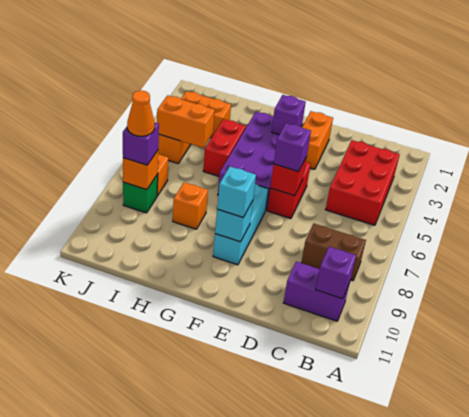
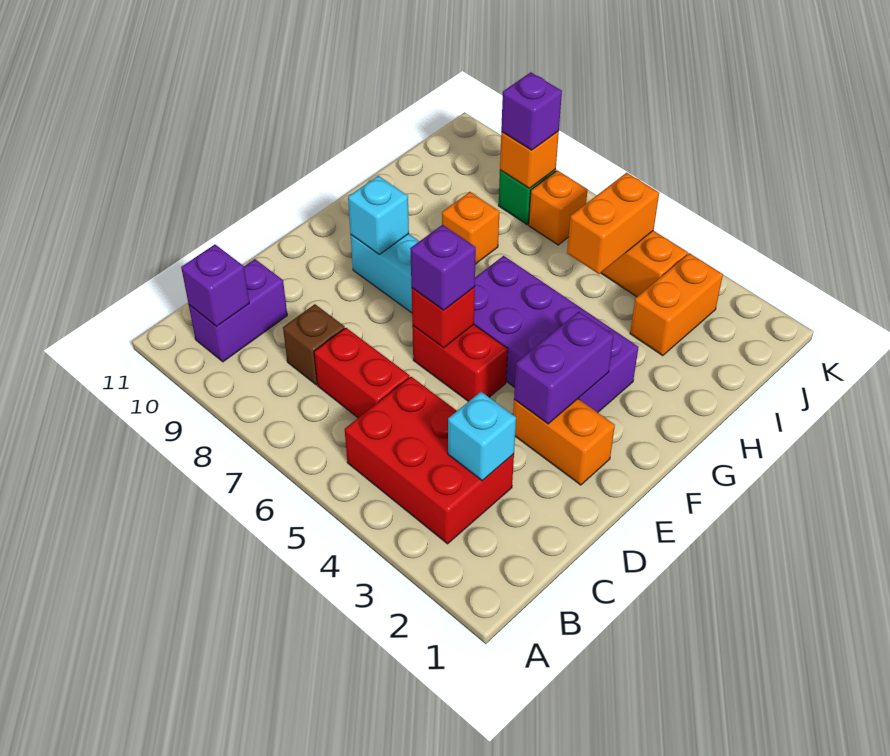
brown brick B8:C8 level 1 -> brown brick C8 level 1
purple brick F3 level 2 -> purple brick E3:F3 level 2
cyan brick F9 level 3 -> cyan brick C3 level 2
red brick H4:H5 level 1 -> red brick C6:C7 level 1
orange cone J8 level 4 -> none

